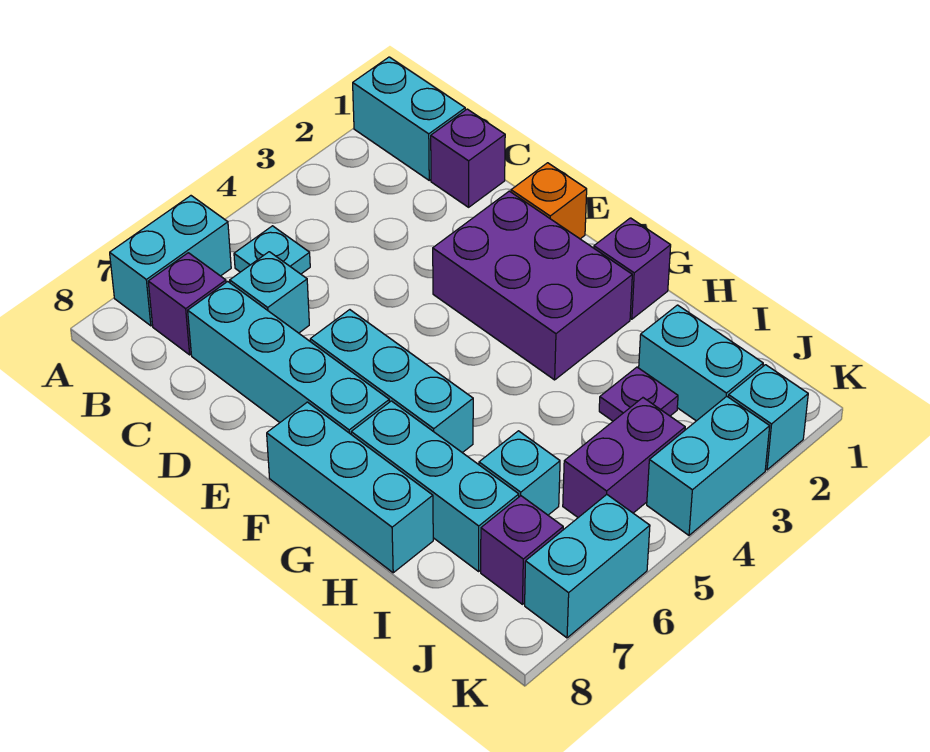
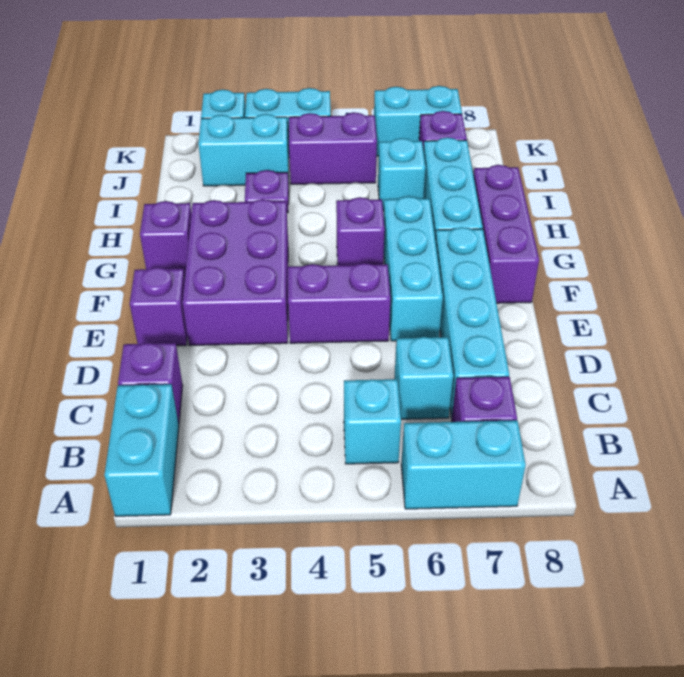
cyan plate B5 level 1 -> cyan brick B5 level 1
orange brick E1 level 1 -> purple brick E1 level 1
none -> purple brick E4:E5 level 1
cyan brick F8:H8 level 1 -> purple brick F8:H8 level 1
none -> purple brick G5 level 1
cyan brick I2:J2 level 1 -> cyan brick J2:J3 level 1

